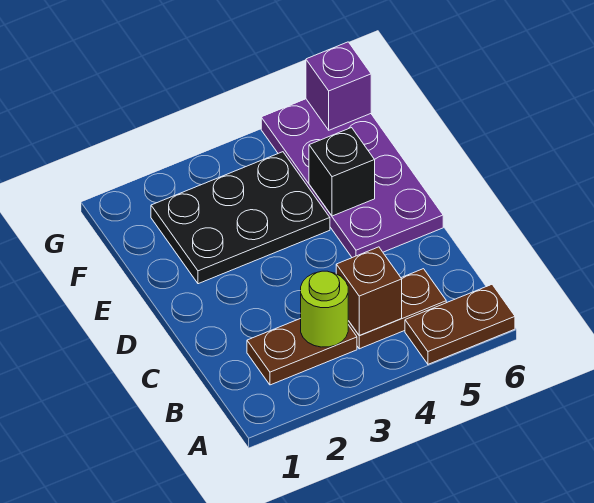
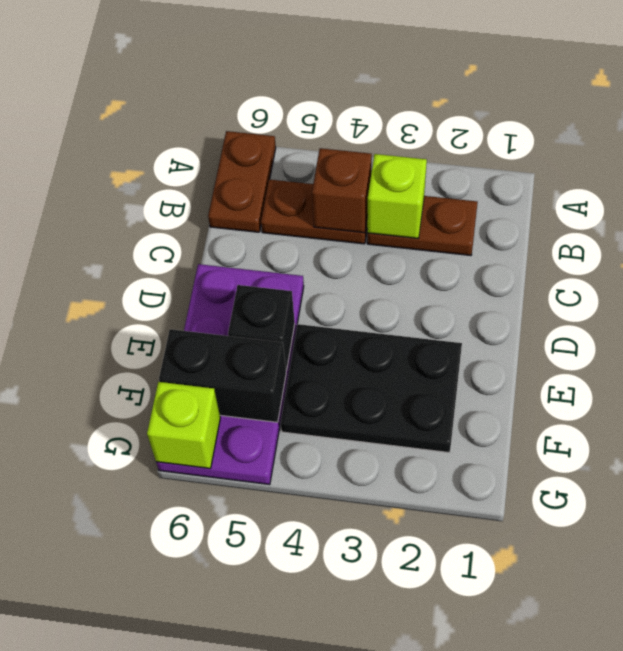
brown plate A5:A6 level 1 -> brown plate A6:B6 level 1
lime round brick B3 level 2 -> lime brick B3 level 2
none -> black brick F5:F6 level 2
purple brick G6 level 2 -> lime brick G6 level 2

